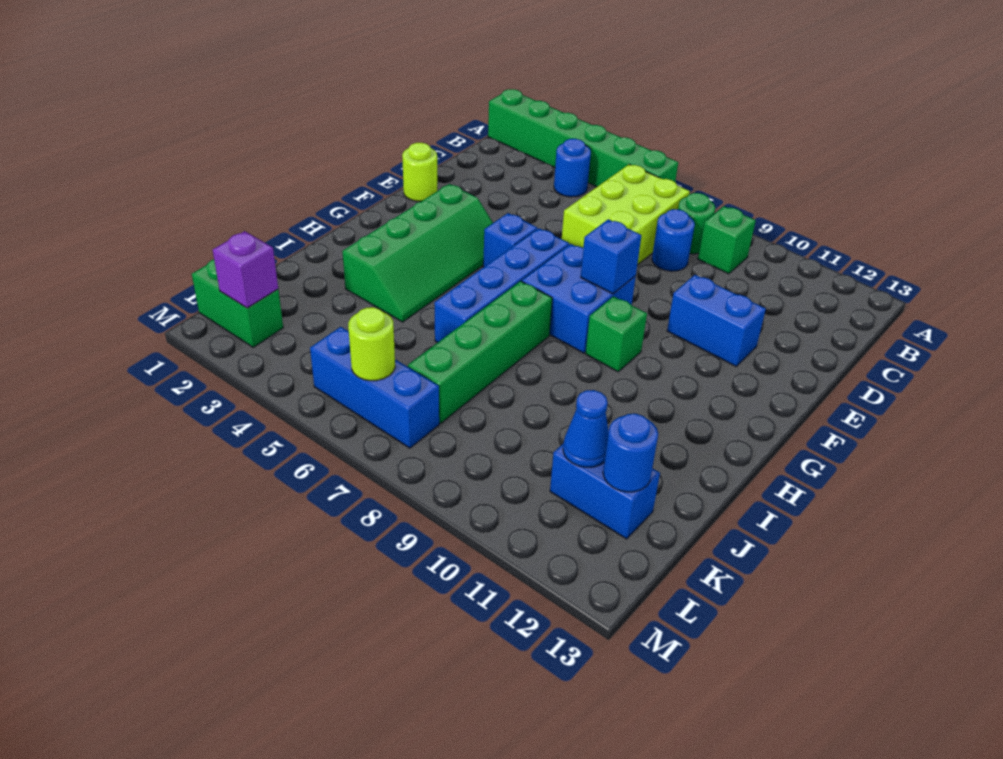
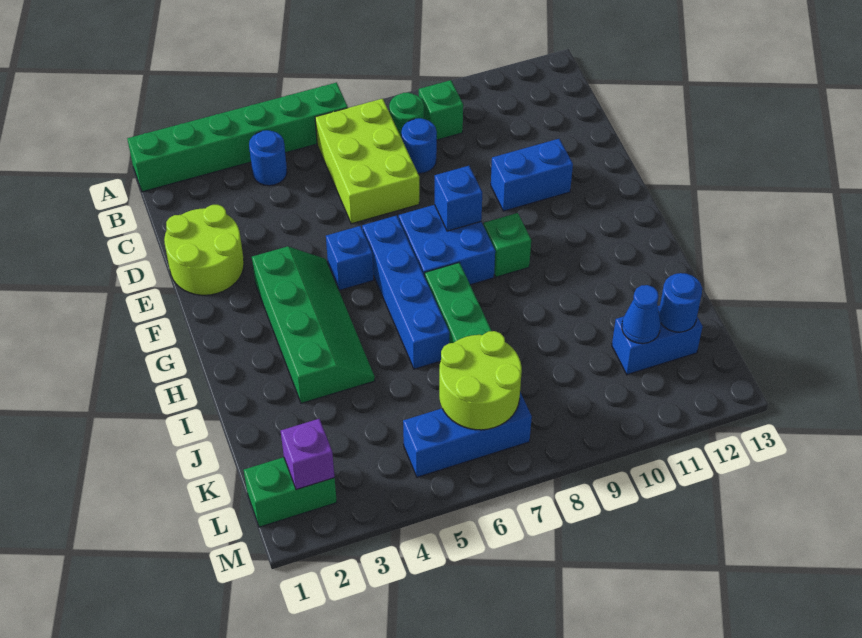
lime round brick E1 level 1 -> lime round brick D1:E2 level 1
lime round brick L6 level 2 -> lime round brick K6:L7 level 2

